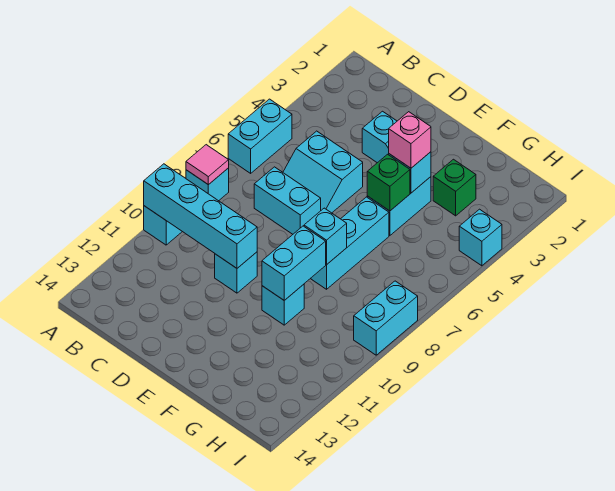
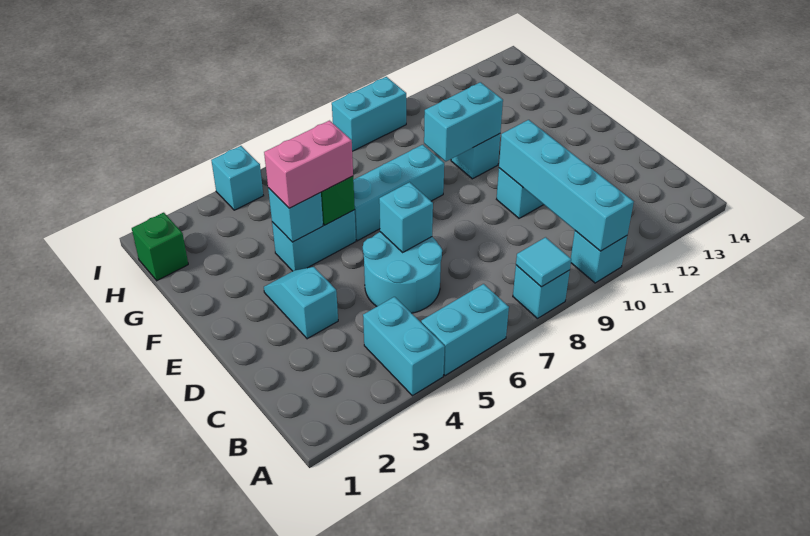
pink tile A8 level 2 -> cyan tile A8 level 2
cyan slope C5:D6 level 1 top 5 -> cyan round brick C5:D6 level 1
cyan brick C7:D7 level 1 -> cyan brick A4:B4 level 1
pink brick F4 level 3 -> pink brick F4:F5 level 3
cyan brick F8 level 2 -> cyan brick D6 level 2
green brick G3 level 1 -> green brick H1 level 1

